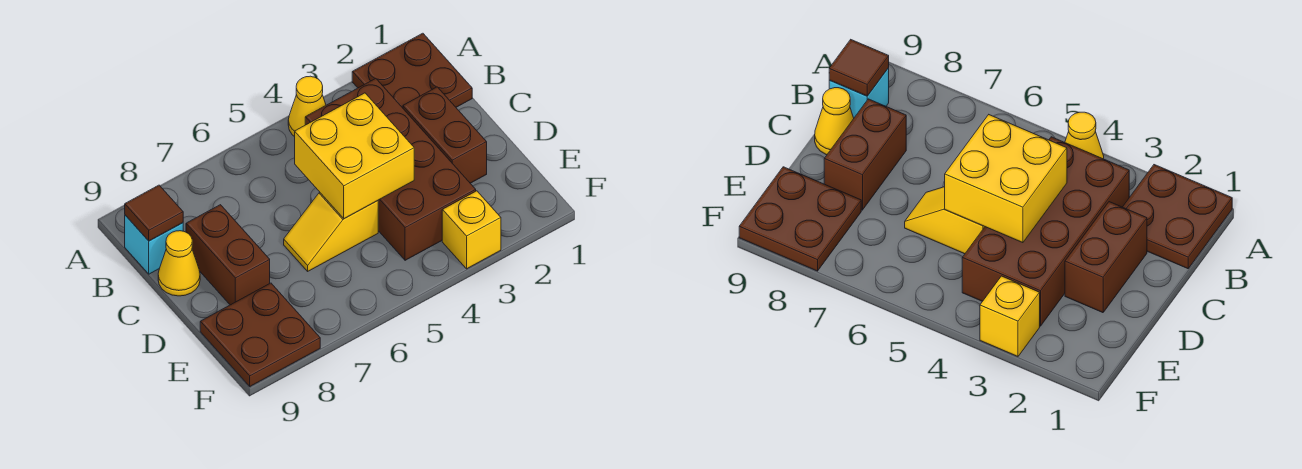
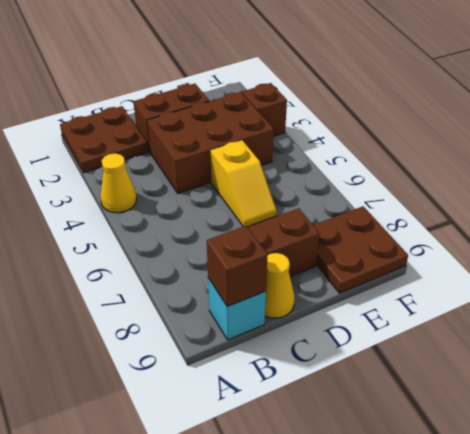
brown brick B3:E4 level 1 -> brown brick C3:E4 level 1
brown tile B9 level 2 -> brown brick B9 level 2
yellow brick C4:D5 level 2 -> none
yellow brick F3 level 1 -> brown brick F3 level 1

